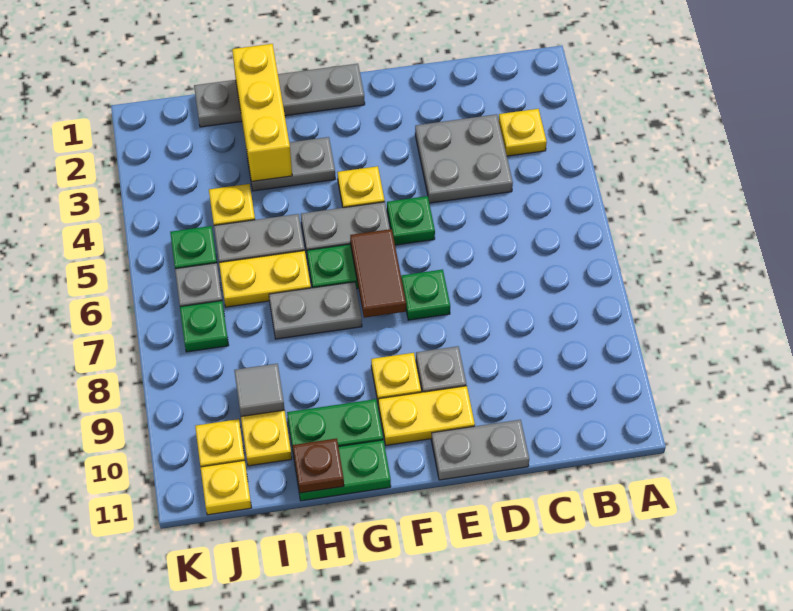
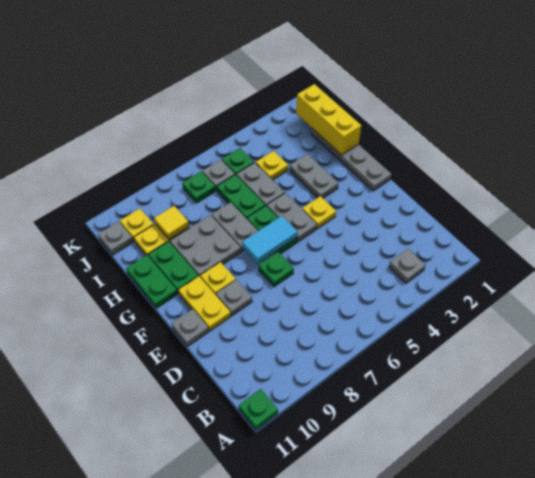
yellow plate B3 level 1 -> grey plate B3 level 1
grey plate C3:D4 level 1 -> grey plate G8:H9 level 1
grey plate D11:E11 level 1 -> grey plate E11 level 1
green plate E5 level 1 -> green plate A11 level 1
brown tile F6:F7 level 2 -> cyan tile F6:F7 level 2
yellow brick H1:H3 level 2 -> yellow brick H1:J1 level 2
yellow plate H6:I6 level 1 -> green plate H6:I6 level 1
brown plate H11 level 2 -> none
grey tile I9 level 2 -> yellow tile I9 level 2
yellow plate J11 level 1 -> grey plate J11 level 1

